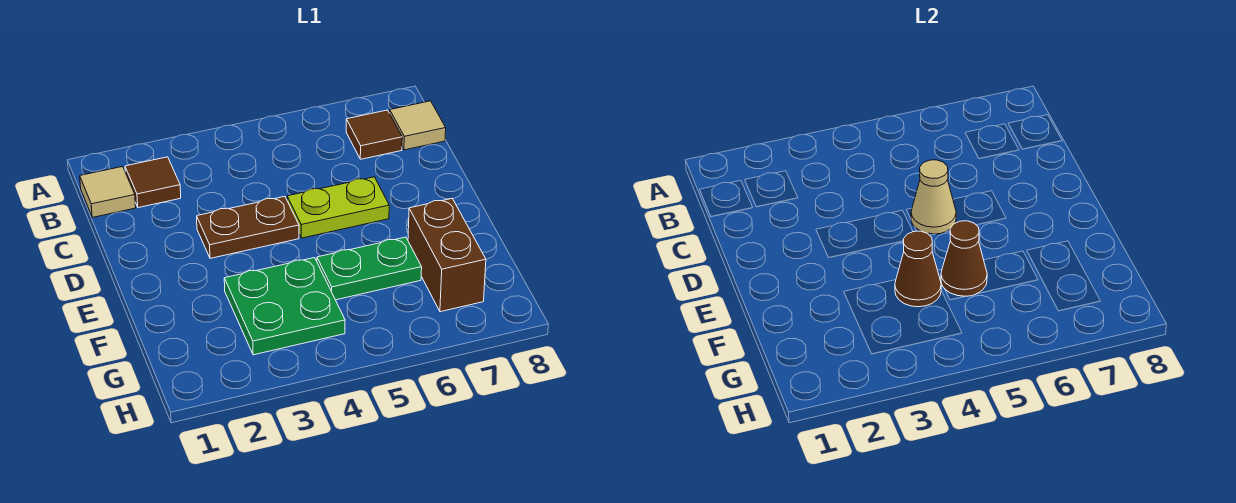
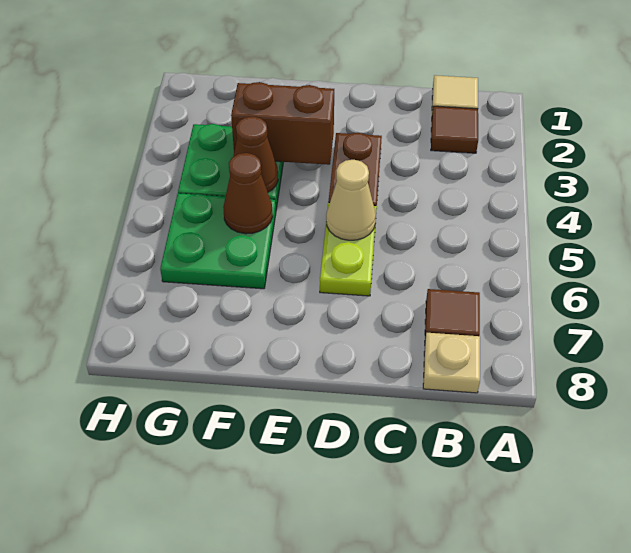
tan tile B8 level 1 -> tan plate B8 level 1
green plate F5:F6 level 1 -> green plate F5:G6 level 1
brown brick F7:G7 level 1 -> brown brick E3:F3 level 2

